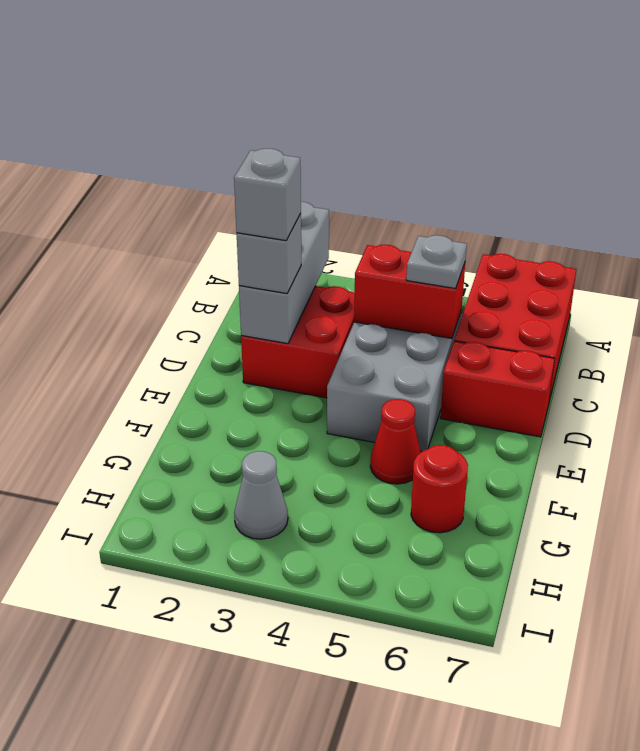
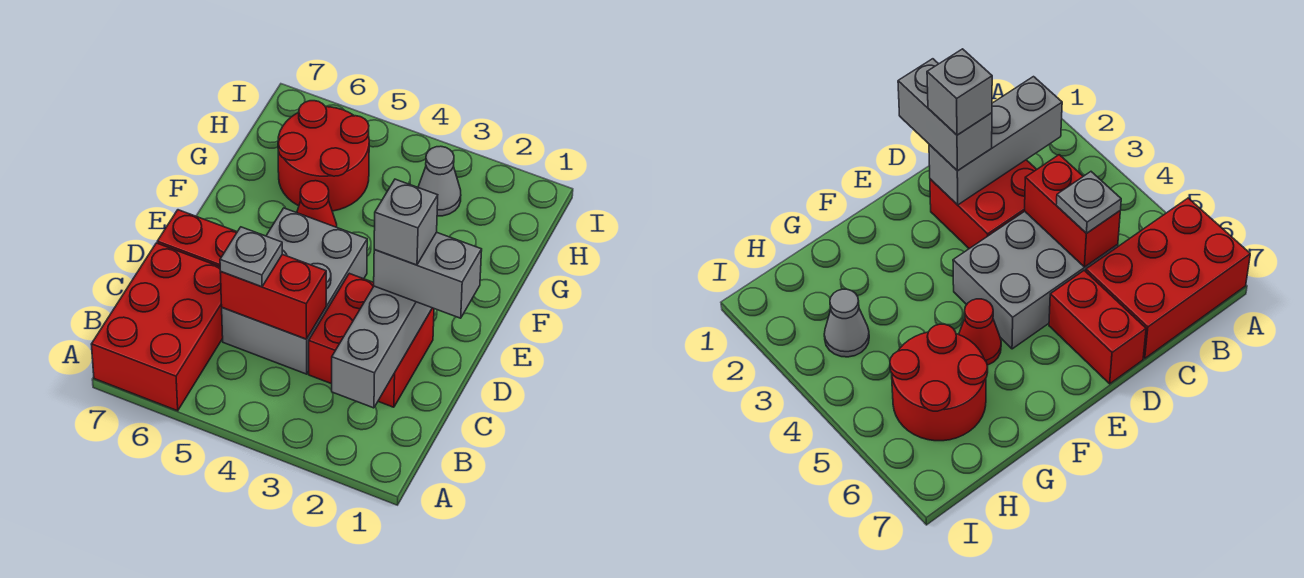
grey brick D2 level 3 -> grey brick D1:D2 level 3
red round brick G6 level 1 -> red round brick G5:H6 level 1

